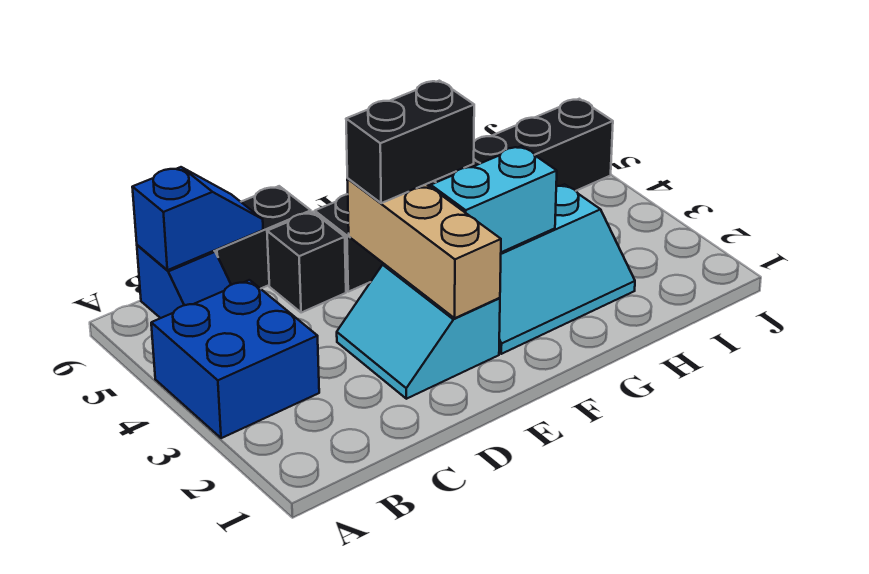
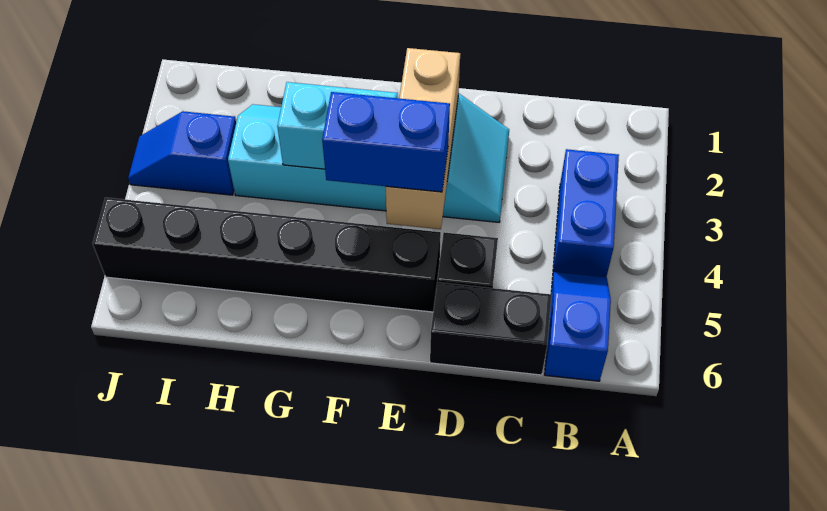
blue brick A3:B4 level 1 -> blue brick B3:B4 level 1
blue slope B6:C6 level 2 top B -> blue slope I3:J3 level 1 top I
black brick E4:F4 level 3 -> blue brick E4:F4 level 3

